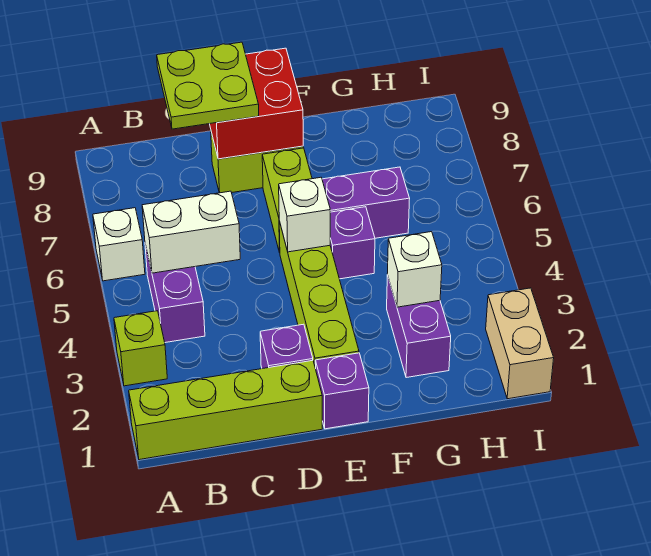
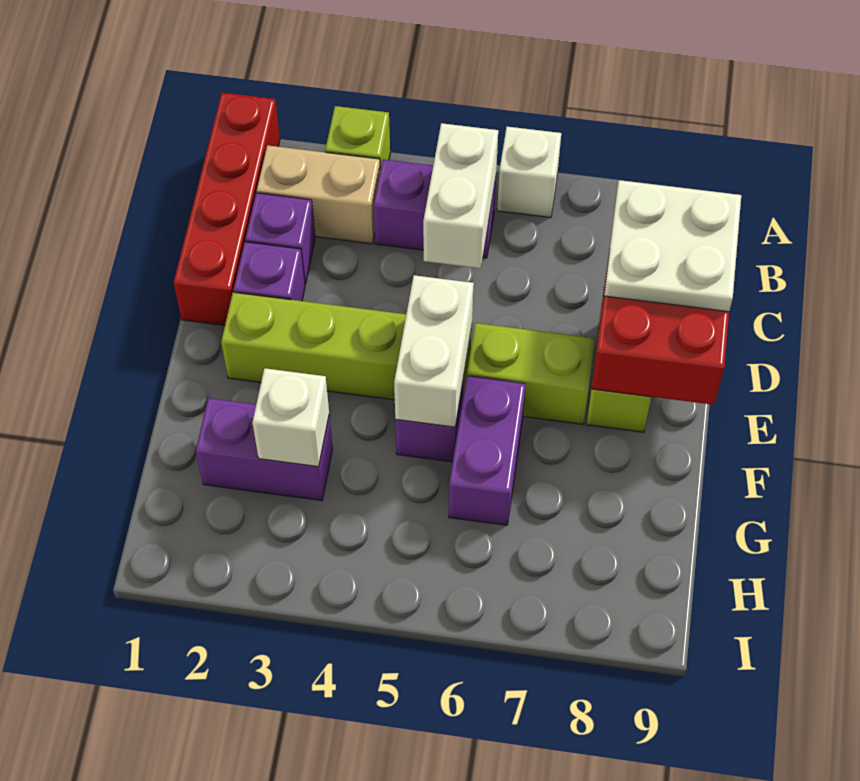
lime brick A1:D1 level 1 -> red brick A1:D1 level 1
lime plate C8:D9 level 3 -> white plate C8:D9 level 3
purple brick E1 level 1 -> purple brick C2 level 1
white brick E5 level 2 -> white brick E5:F5 level 2
tan brick I1:I2 level 1 -> tan brick B2:B3 level 1

